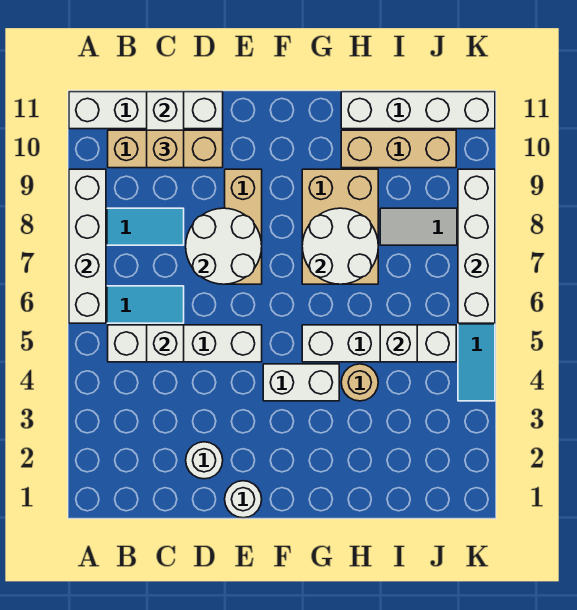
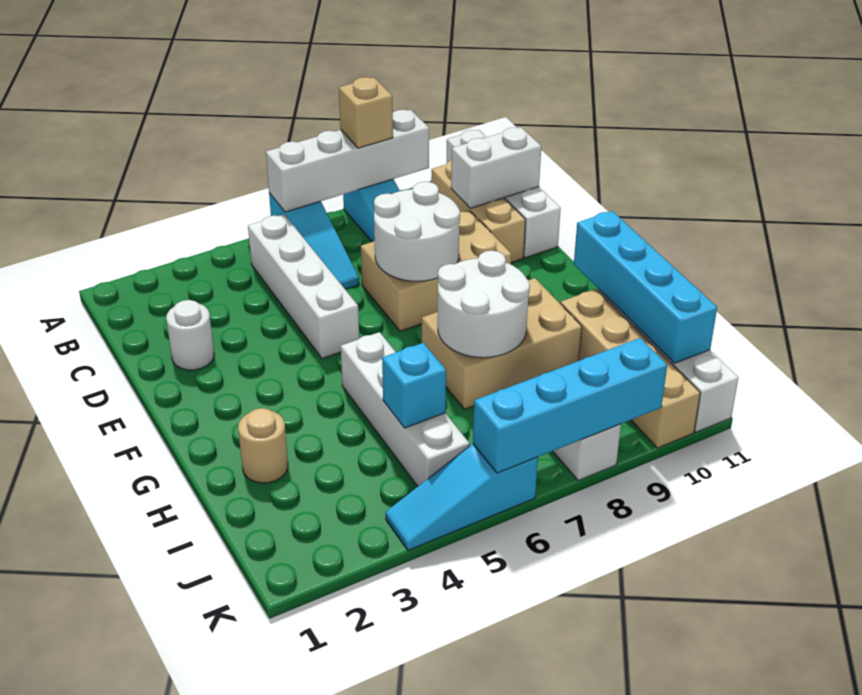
white brick C5 level 2 -> none
tan brick C10 level 3 -> tan brick A8 level 3
white round brick E1 level 1 -> none
tan brick E7:E9 level 1 -> tan brick D7:E9 level 1
white brick F4:G4 level 1 -> none
none -> cyan brick G11:J11 level 2
tan round brick H4 level 1 -> tan round brick H2 level 1
tan brick H10:J10 level 1 -> tan brick H10:K10 level 1
white brick I5 level 2 -> cyan brick I5 level 2
white brick K6:K9 level 2 -> cyan brick K6:K9 level 2

